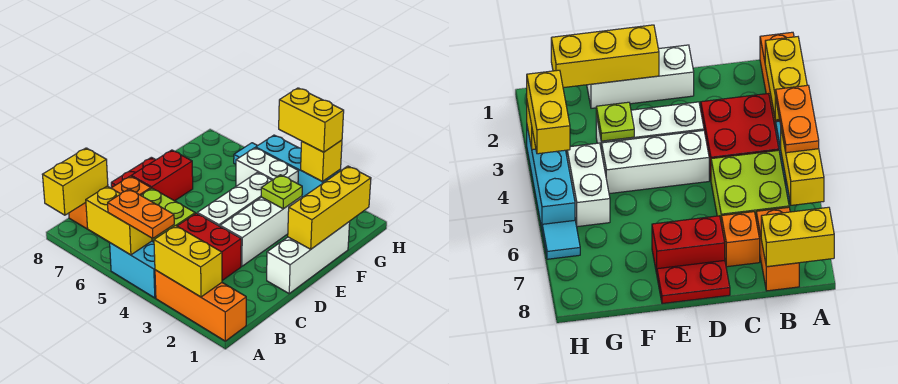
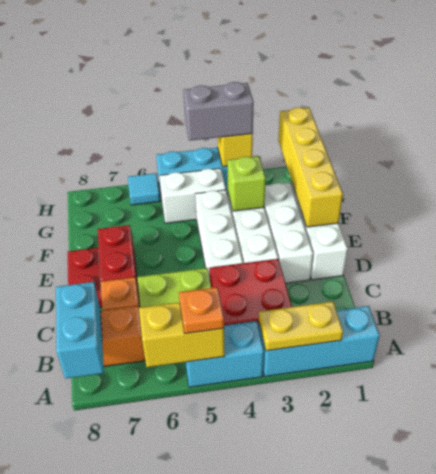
orange brick A1:A3 level 1 -> cyan brick A1:A3 level 1
yellow brick A2:A3 level 2 -> yellow plate A2:A3 level 2
orange plate A4:A5 level 3 -> orange plate A5 level 3
yellow brick A8:B8 level 2 -> cyan brick A8:B8 level 2
none -> white brick D2:F2 level 1
yellow brick E1:G1 level 2 -> yellow brick E1:H1 level 2
lime plate F3 level 2 -> lime brick F3 level 2
yellow brick H3:H4 level 3 -> grey brick H3:H4 level 3

